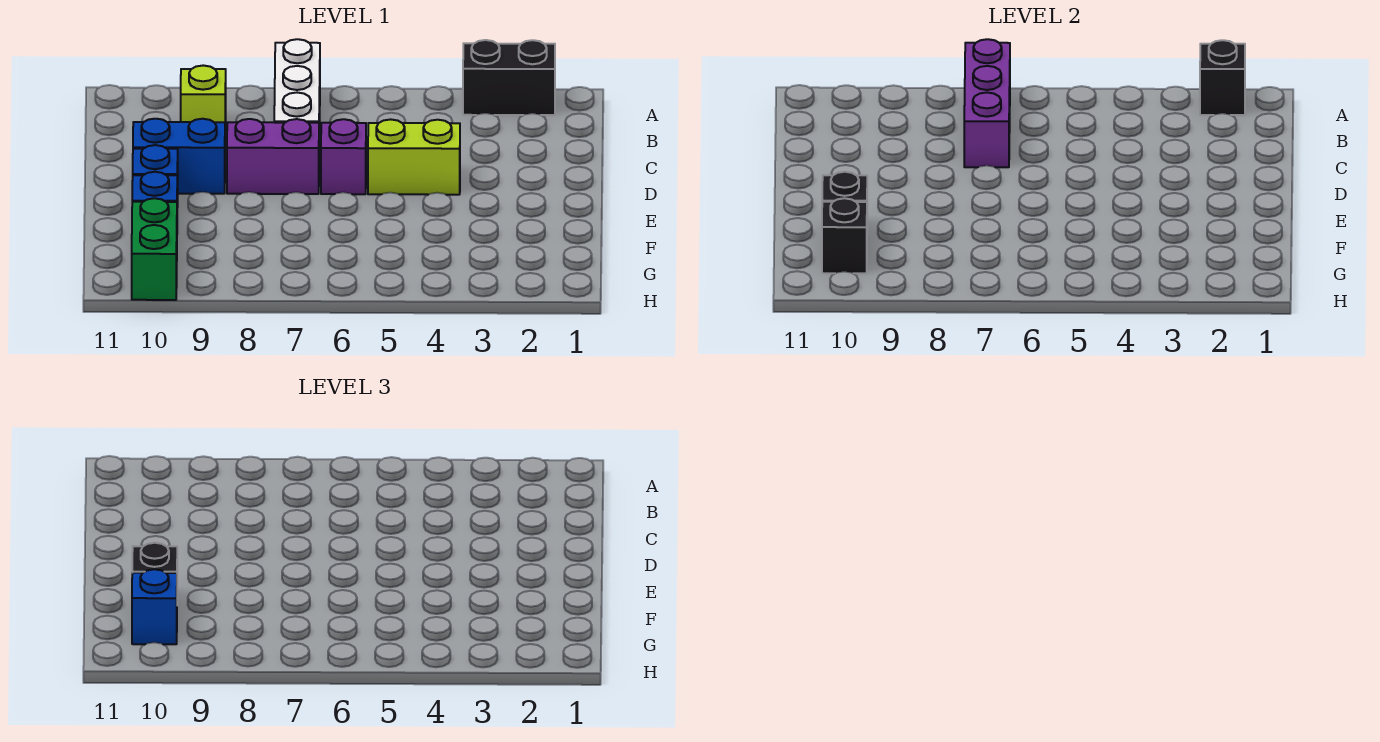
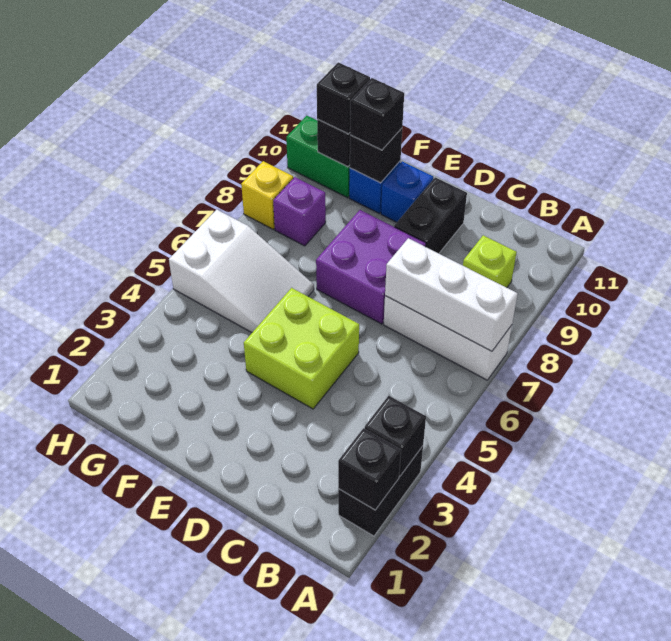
none -> black brick A3 level 2
purple brick A7:C7 level 2 -> white brick A7:C7 level 2
lime brick D4:D5 level 1 -> lime brick D4:E5 level 1
purple brick D6 level 1 -> purple brick G8 level 1
purple brick D7:D8 level 1 -> purple brick D7:E8 level 1
blue brick D9:D10 level 1 -> black brick D9:D10 level 1
none -> white slope F5:H6 level 1 top H
blue brick G10 level 3 -> black brick G10 level 3
none -> yellow brick H8 level 1

